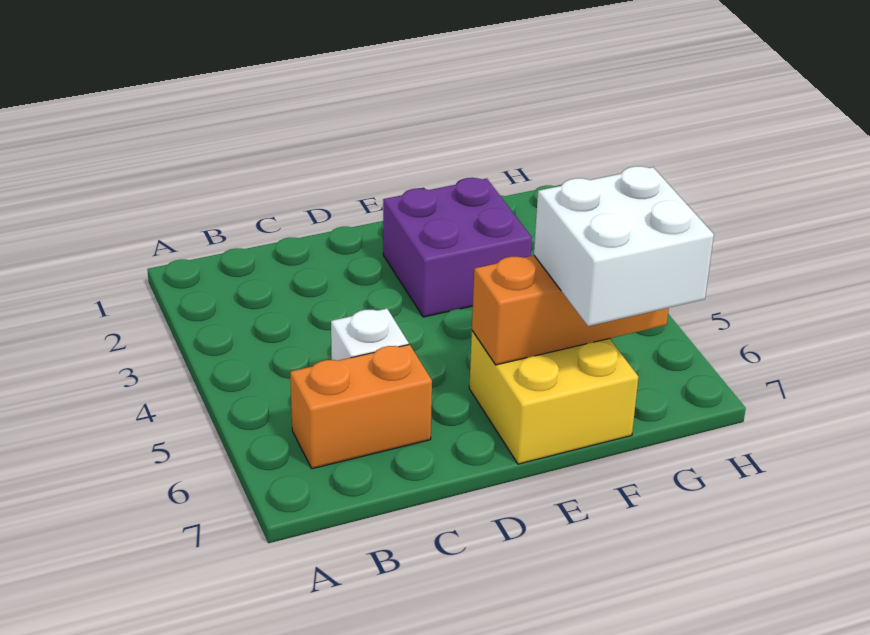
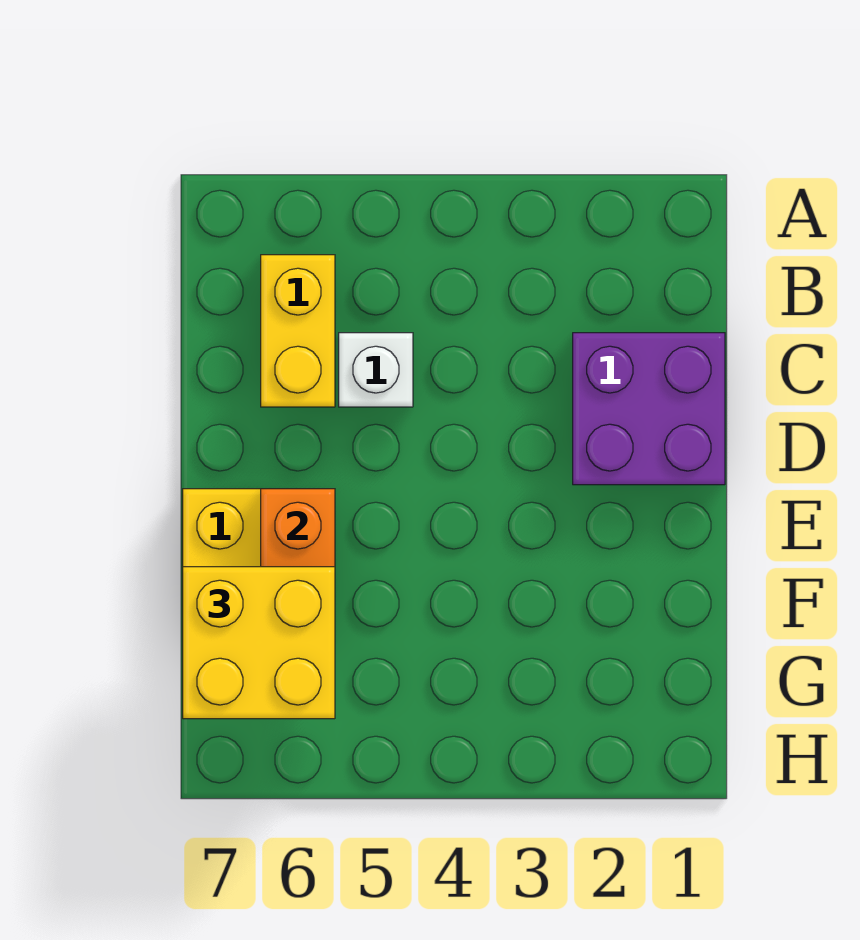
orange brick B6:C6 level 1 -> yellow brick B6:C6 level 1
purple brick E2:F3 level 1 -> purple brick C1:D2 level 1
white brick F6:G7 level 3 -> yellow brick F6:G7 level 3

